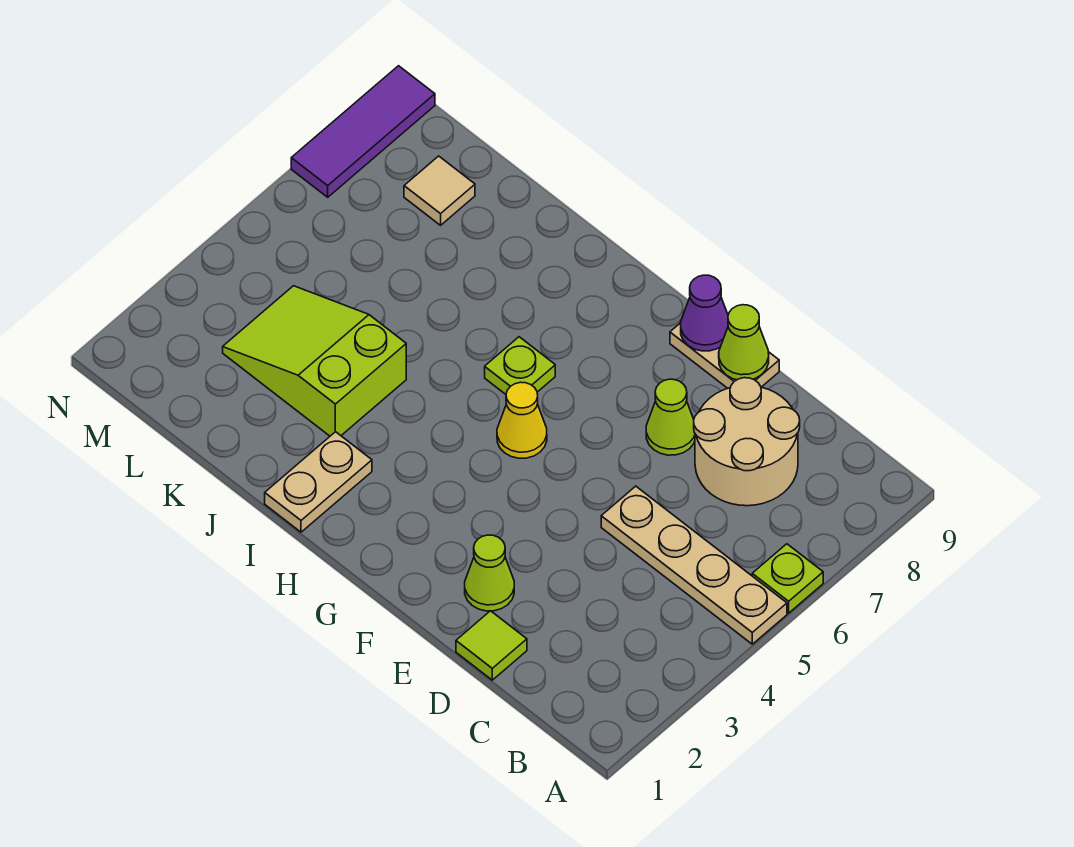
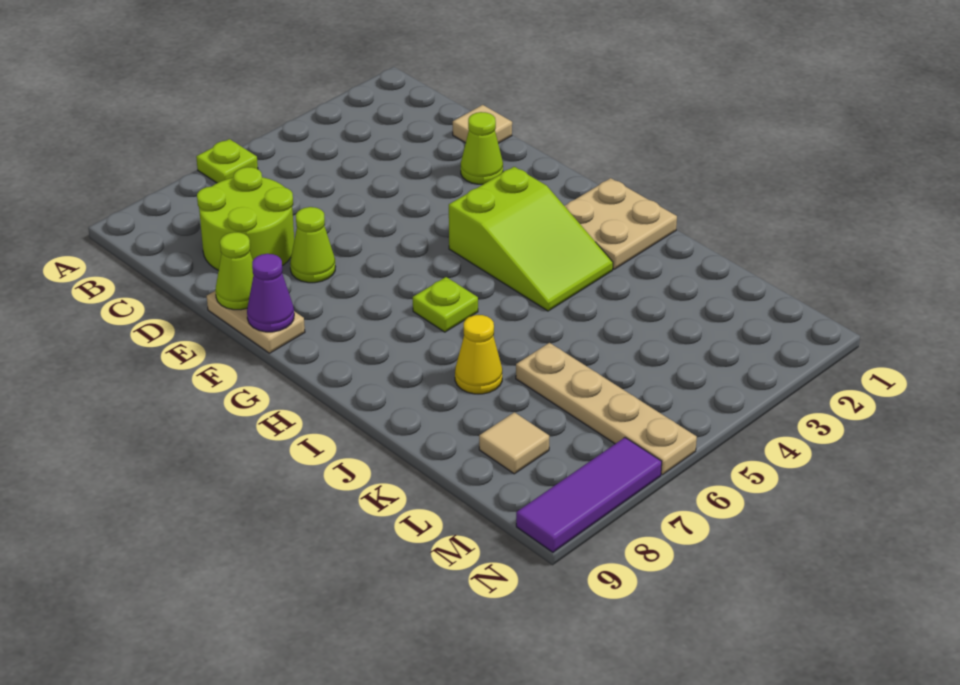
tan plate A5:D5 level 1 -> tan plate K6:N6 level 1
tan round brick C7:D8 level 1 -> lime round brick C7:D8 level 1
lime tile D1 level 1 -> tan tile D1 level 1
yellow cone G5 level 1 -> yellow cone J7 level 1
tan plate I1:I2 level 1 -> tan plate H1:I2 level 1
lime slope J3:L4 level 1 top J -> lime slope G3:I4 level 1 top G

